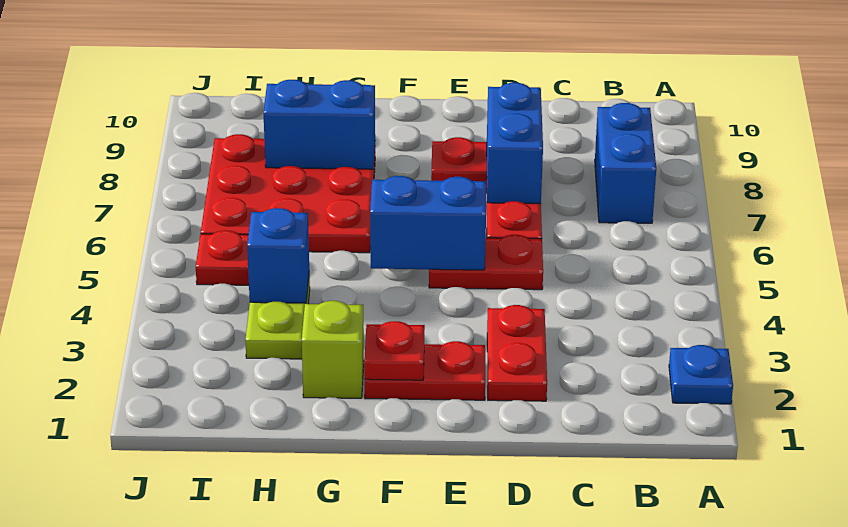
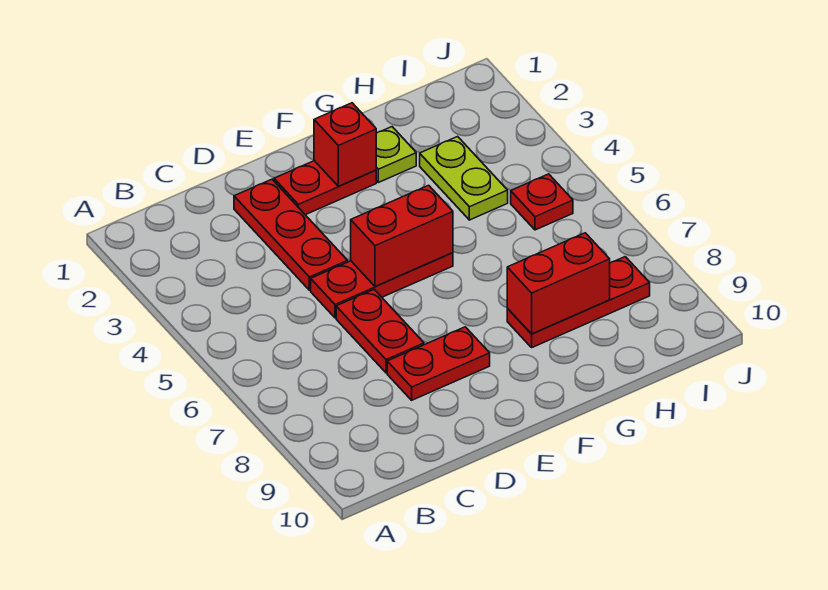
blue plate A2 level 1 -> none
blue brick B7:B8 level 1 -> none
red plate D2:D3 level 1 -> red plate D2:D4 level 1
red plate D5:E5 level 1 -> red plate D5:F5 level 1
blue brick D7:D8 level 2 -> none
blue brick E5:F5 level 2 -> red brick E5:F5 level 2
red plate F2 level 2 -> red brick F2 level 2
lime brick G2 level 1 -> lime plate G2 level 1
red plate G6:I8 level 1 -> red plate G8:I8 level 1
blue brick G8:H8 level 2 -> red brick G8:H8 level 2
blue brick H4 level 2 -> none

